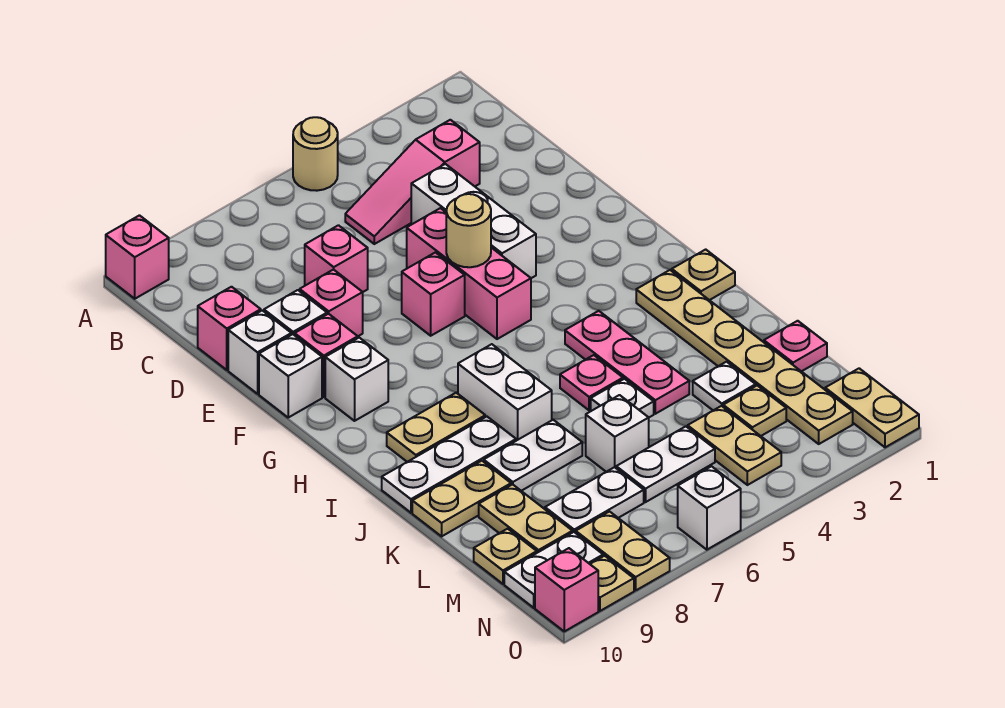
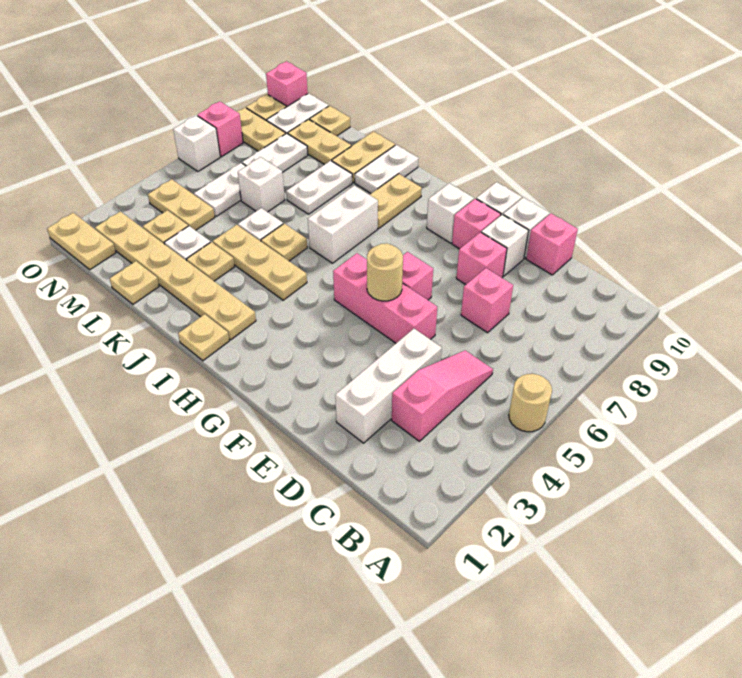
pink brick A10 level 1 -> pink brick O7 level 1
white brick D4:F4 level 1 -> white brick D2:D4 level 1
pink plate I4:K4 level 1 -> tan plate I4:K4 level 1
white brick I7:J7 level 1 -> white brick I6:I7 level 1
pink plate J5 level 1 -> tan plate J5 level 1
white plate J8:J10 level 1 -> white plate J9:J10 level 1
none -> tan plate K3 level 1
pink plate L1 level 1 -> tan plate L1 level 1

